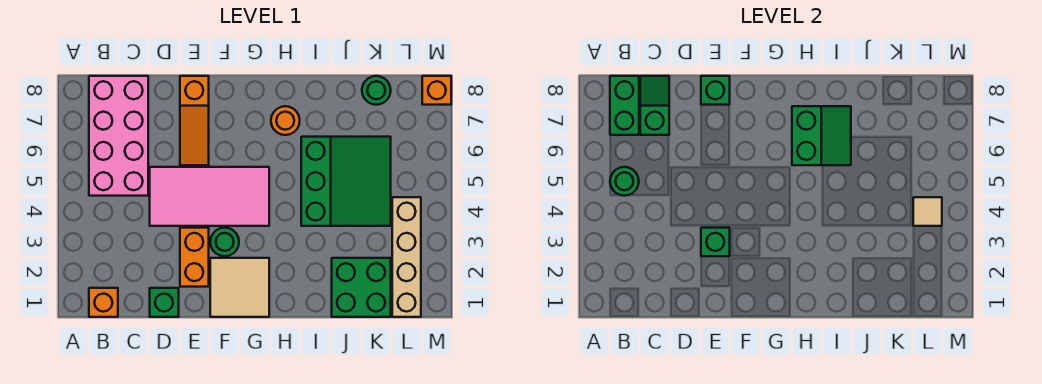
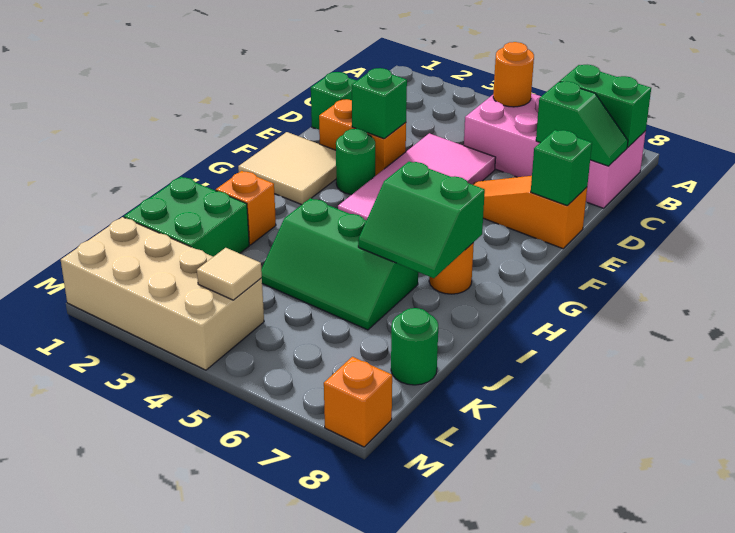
orange brick B1 level 1 -> orange brick I2 level 1
green round brick B5 level 2 -> orange round brick B5 level 2
green slope I4:K6 level 1 top I -> green slope I4:J6 level 1 top I
tan brick L1:L4 level 1 -> tan brick L1:M4 level 1

